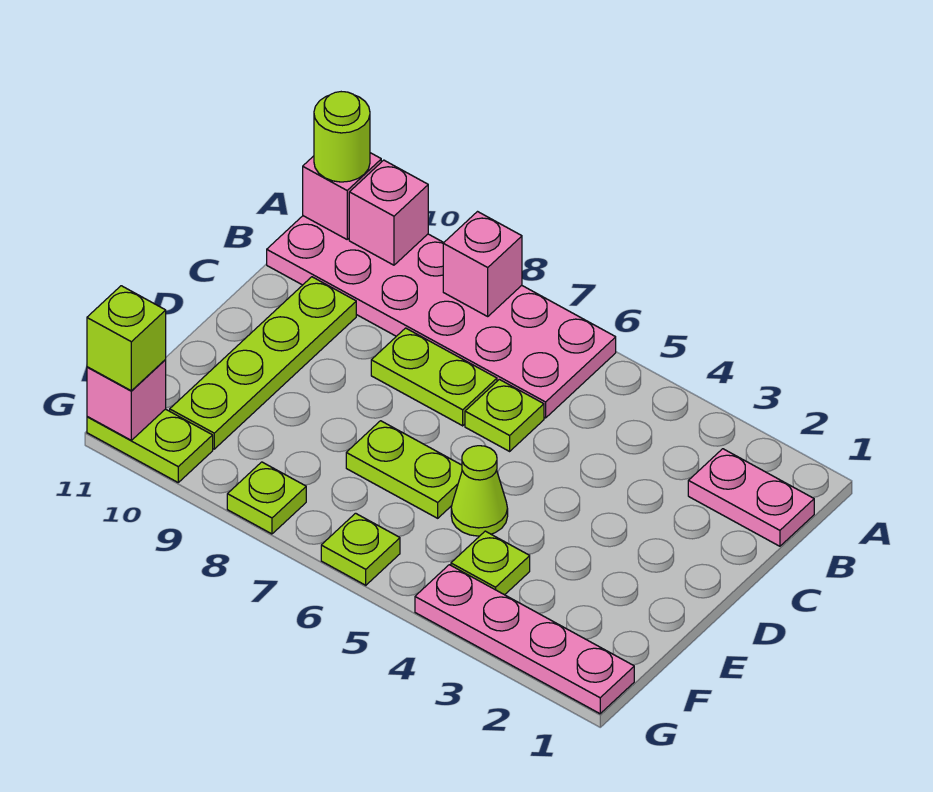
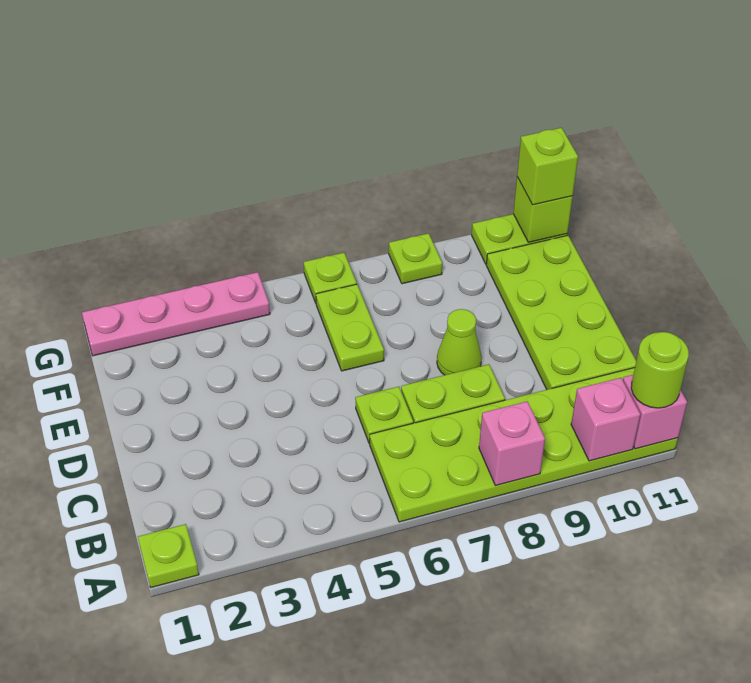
pink plate A6:B11 level 1 -> lime plate A6:B11 level 1
pink plate B1:B2 level 1 -> none
lime plate C10:F10 level 1 -> lime plate C10:F11 level 1
lime cone E5 level 1 -> lime cone D8 level 1
lime plate E6:E7 level 1 -> lime plate E6:F6 level 1
lime plate F4 level 1 -> lime plate A1 level 1
pink brick G11 level 2 -> lime brick G11 level 2

